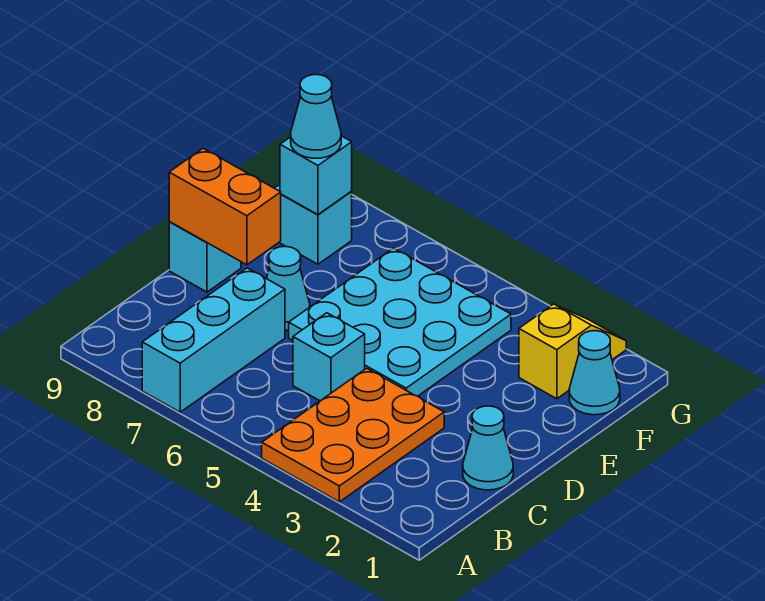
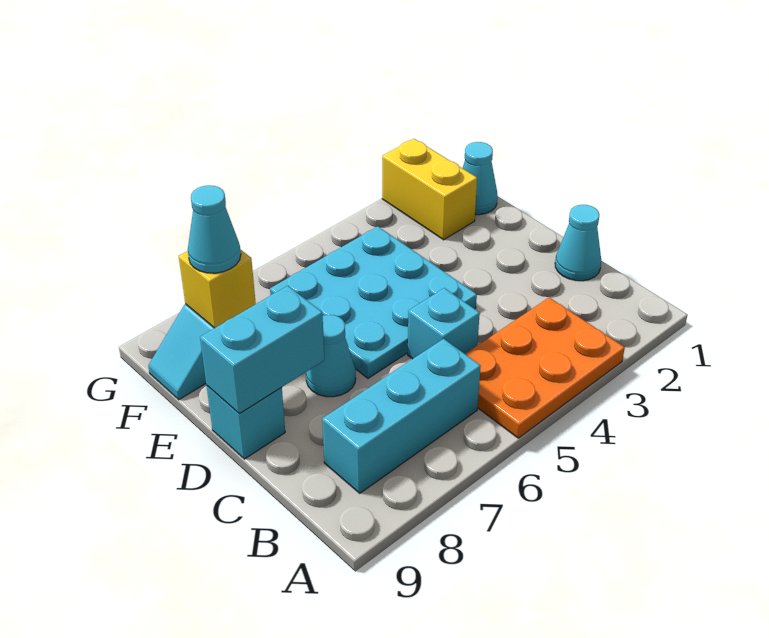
orange plate A3:C4 level 1 -> orange plate A3:B5 level 1
cyan brick A7:C7 level 1 -> cyan brick B6:B8 level 1
orange brick D8:D9 level 2 -> cyan brick D8:D9 level 2
yellow slope F2:G2 level 1 top F -> yellow brick F2:G2 level 1
cyan brick F8 level 2 -> yellow brick F8 level 2

